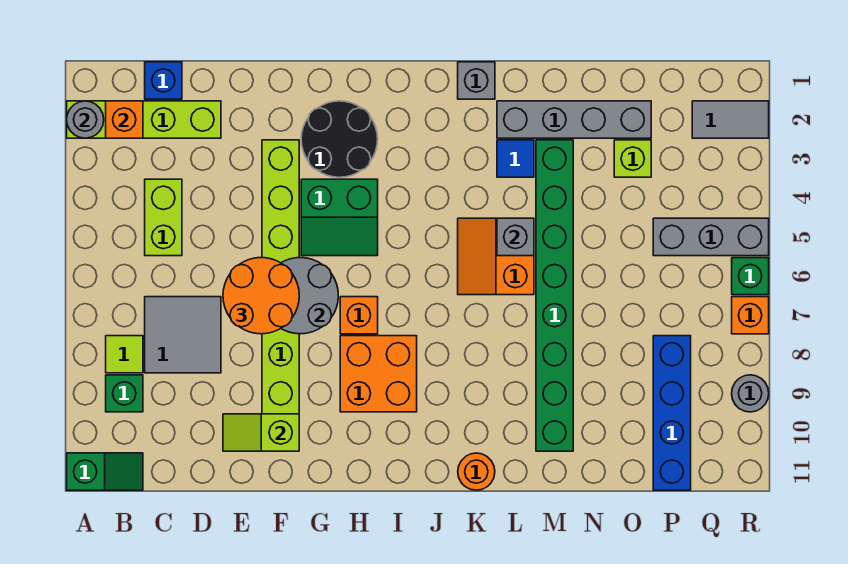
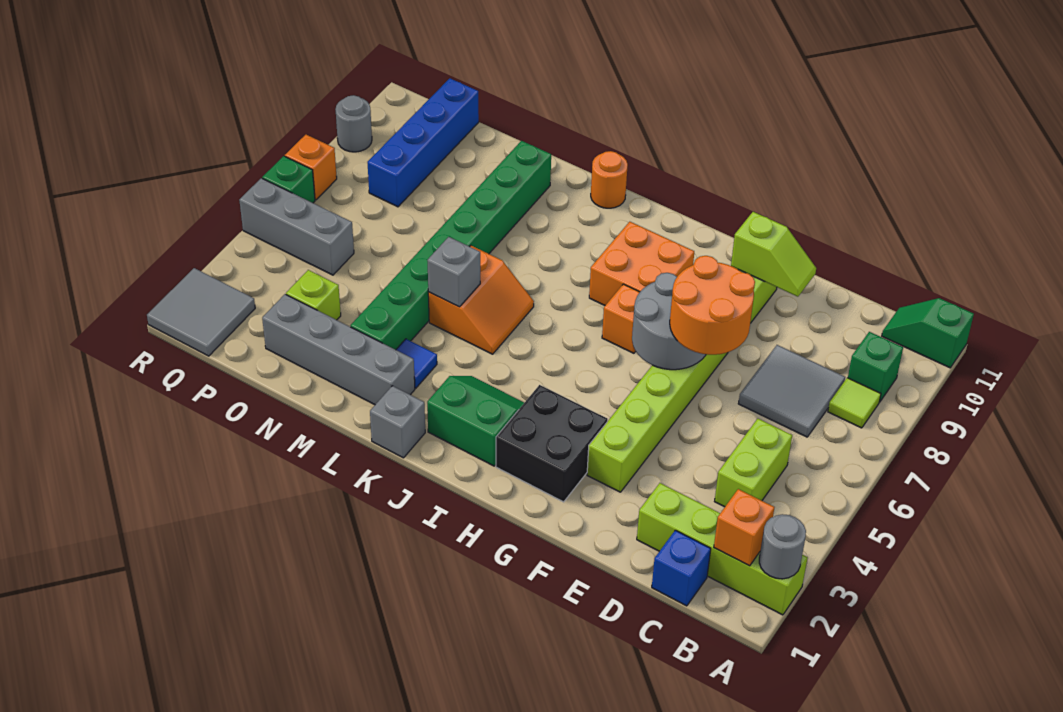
black round brick G2:H3 level 1 -> black brick G2:H3 level 1
green slope G4:H5 level 1 top 4 -> green slope I2:J3 level 1 top 2
grey tile Q2:R2 level 1 -> grey tile Q1:R2 level 1

